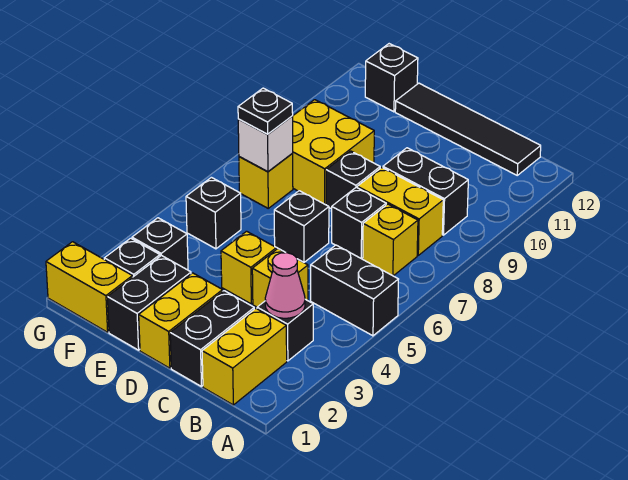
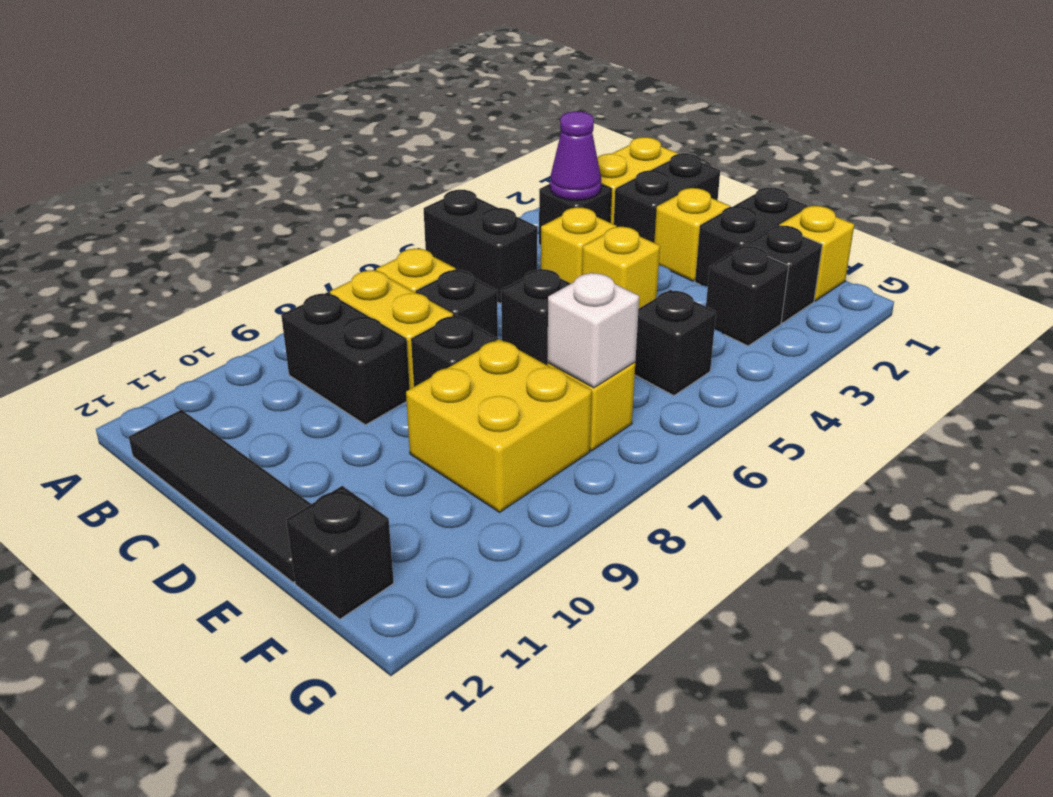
pink cone B3 level 2 -> purple cone B3 level 2
yellow brick D1:D2 level 1 -> yellow brick D2 level 1
yellow brick F1:G1 level 1 -> yellow brick F1 level 1
black plate F7 level 3 -> none

